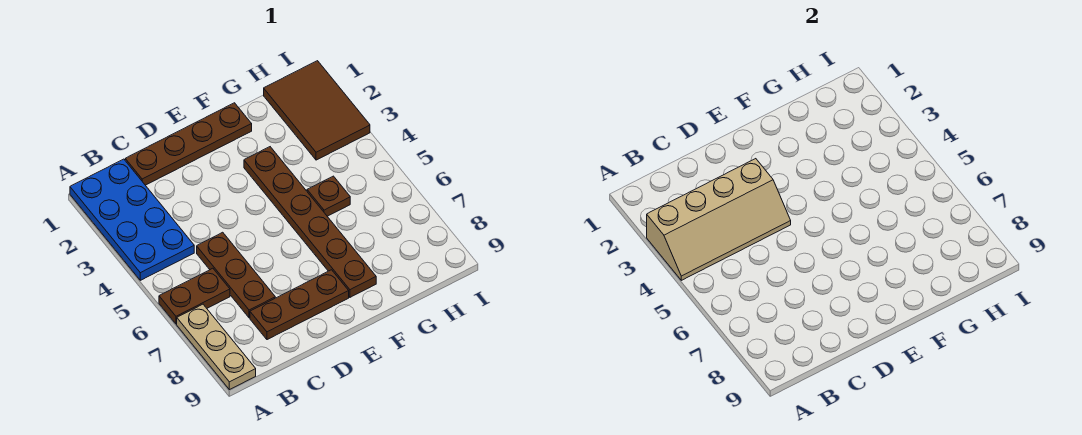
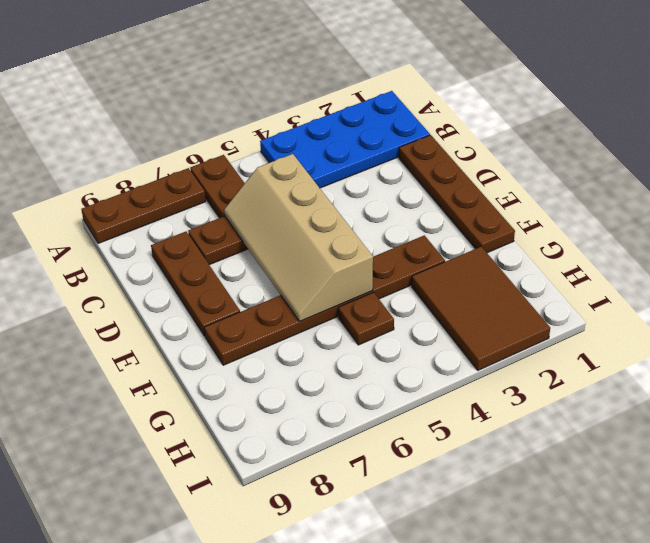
tan slope A3:D4 level 2 top 3 -> tan slope C5:F6 level 2 top 5
tan plate A7:A9 level 1 -> brown plate A7:A9 level 1
brown tile H1:I3 level 1 -> brown tile G2:I3 level 1

